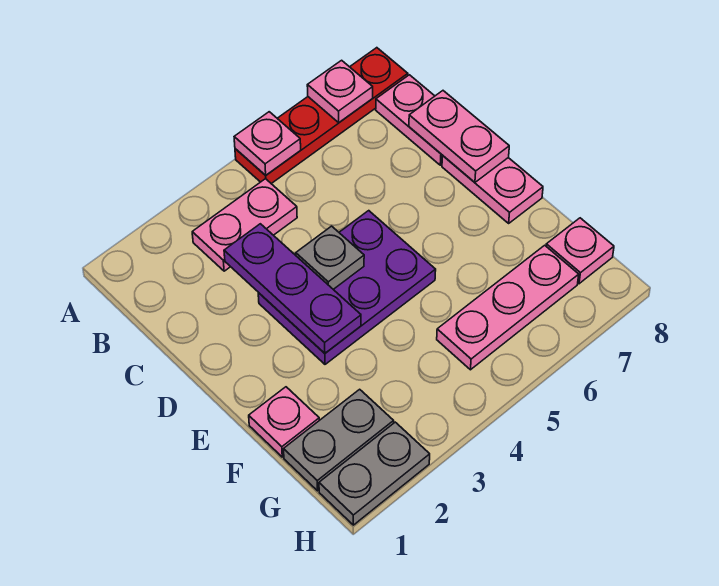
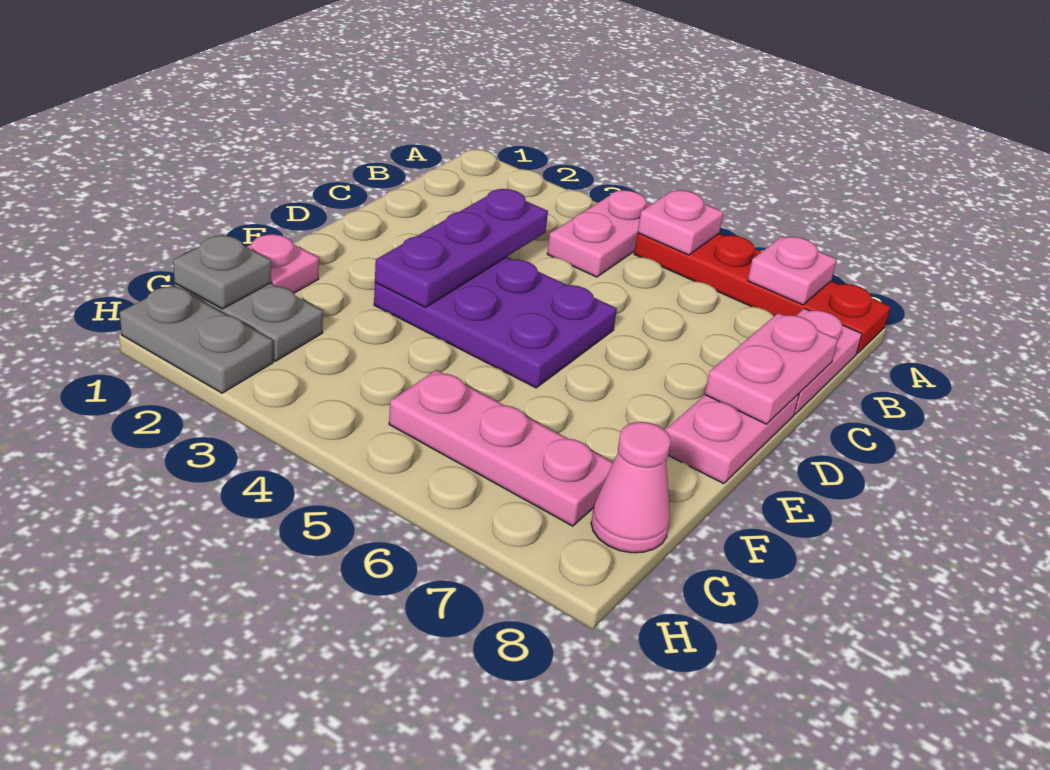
pink plate B3:B4 level 1 -> pink plate A4:B4 level 1
grey plate D4 level 2 -> grey plate G1 level 2
pink plate G8 level 1 -> pink cone G8 level 1

